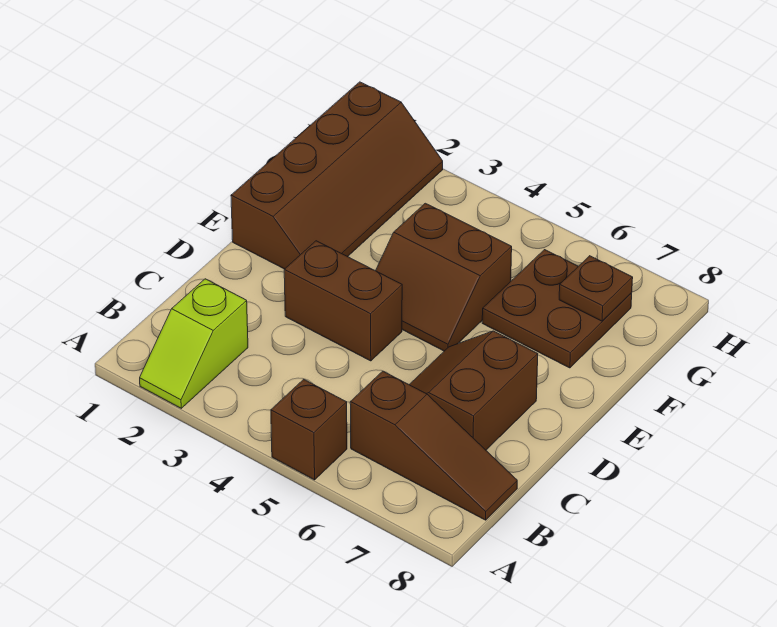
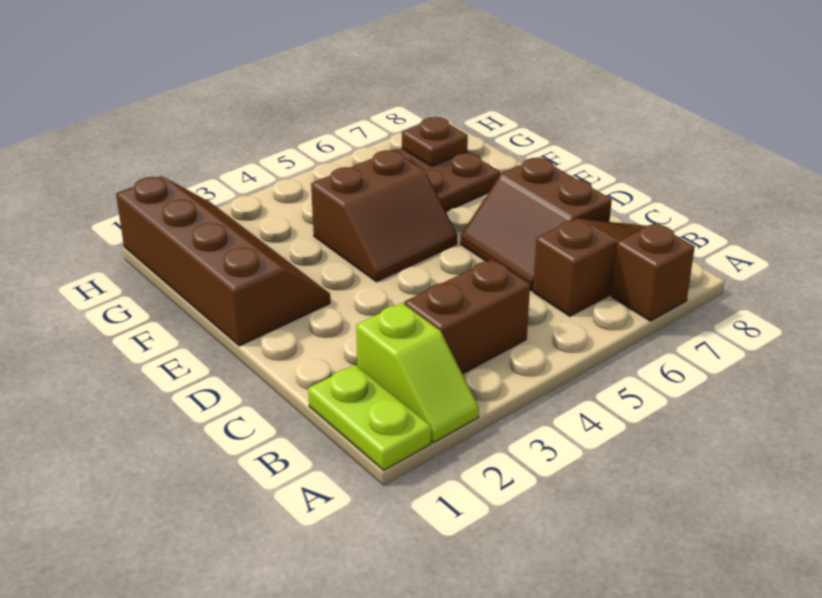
none -> lime plate A1:B1 level 1
brown brick A5 level 1 -> brown brick A7 level 1
brown brick D3:D4 level 1 -> brown brick B3:B4 level 1

